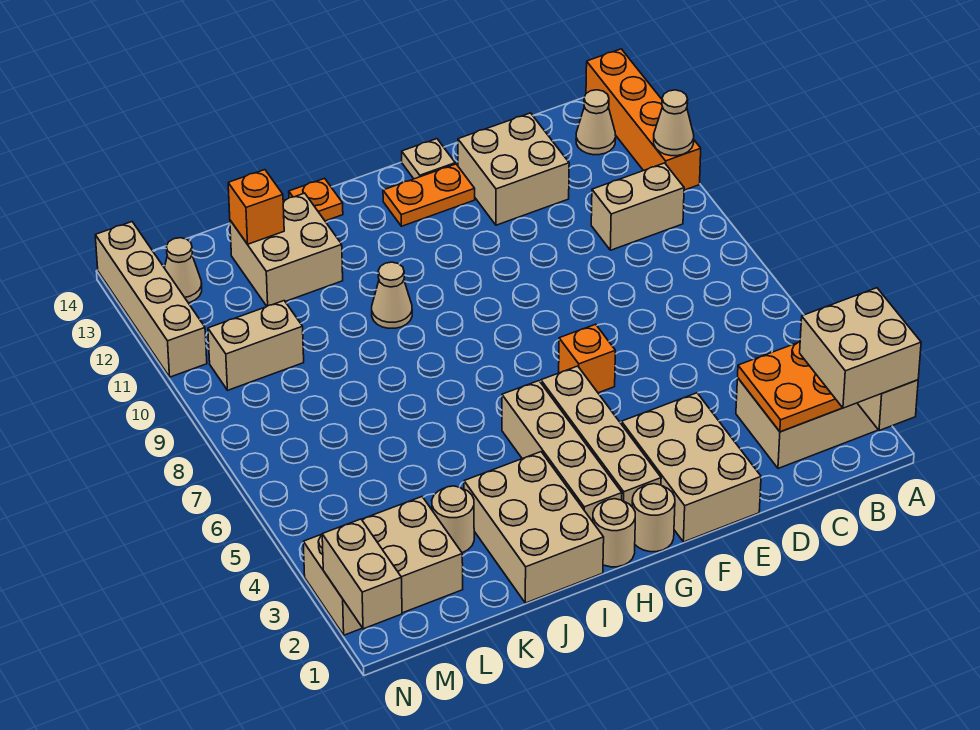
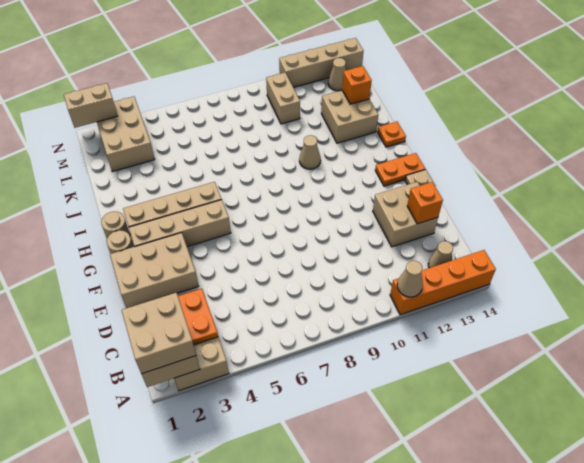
tan brick B10:C10 level 1 -> none
orange brick F6 level 1 -> orange brick D13 level 2
orange plate F13:G13 level 1 -> orange plate G13:G14 level 1
tan brick I1:J3 level 1 -> none
tan round brick K3 level 1 -> none

